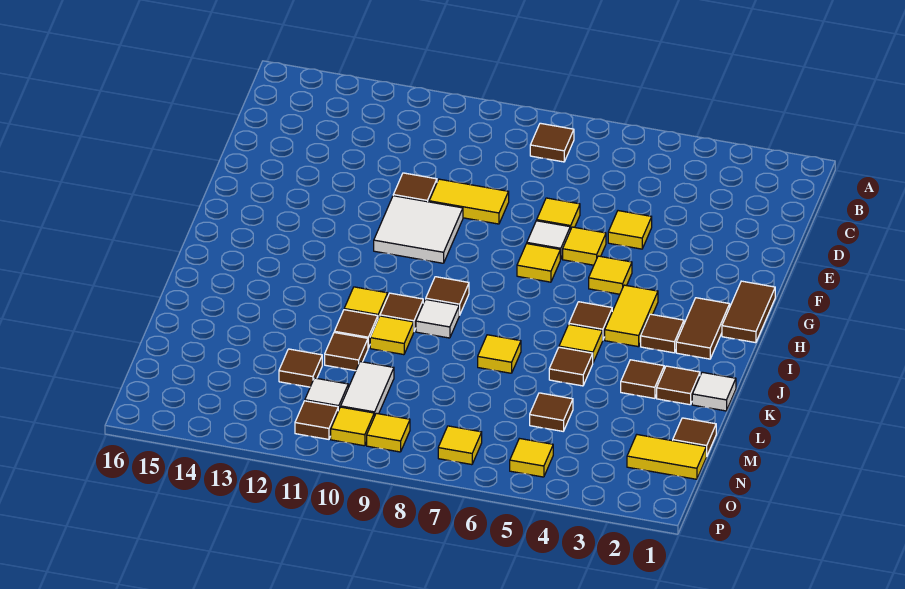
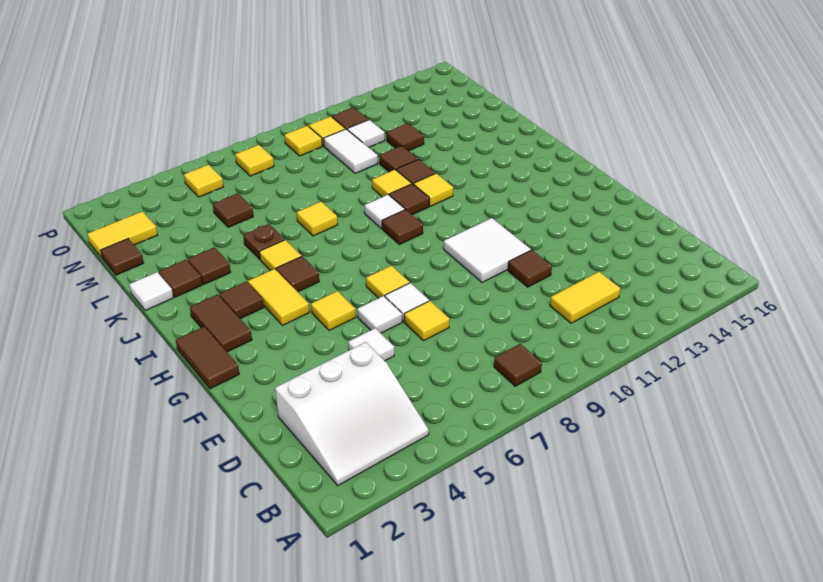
none -> white slope B2:D4 level 1 top D
yellow tile E5 level 1 -> white tile E5 level 1
yellow tile E9:E10 level 1 -> yellow tile C11:C12 level 1
yellow tile F6 level 1 -> white tile F6 level 1
brown tile K5 level 1 -> brown plate K5 level 1

